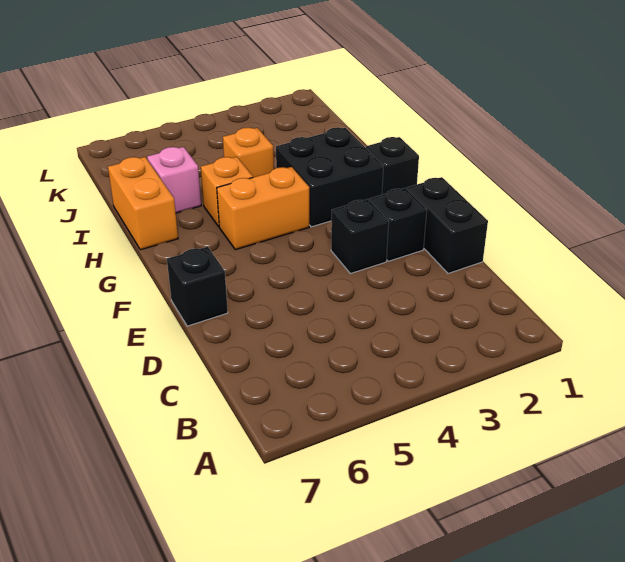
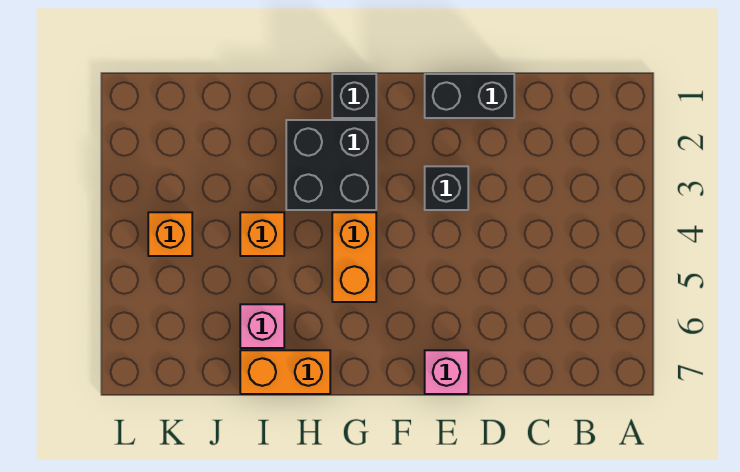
black brick E2 level 1 -> none
black brick E7 level 1 -> pink brick E7 level 1
orange brick H5 level 1 -> orange brick K4 level 1

